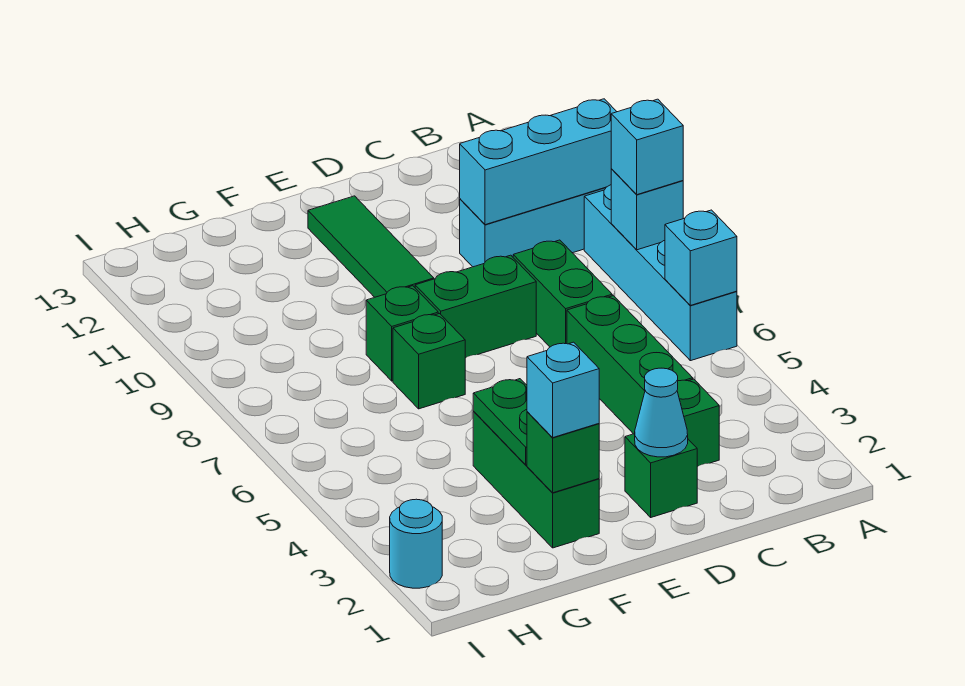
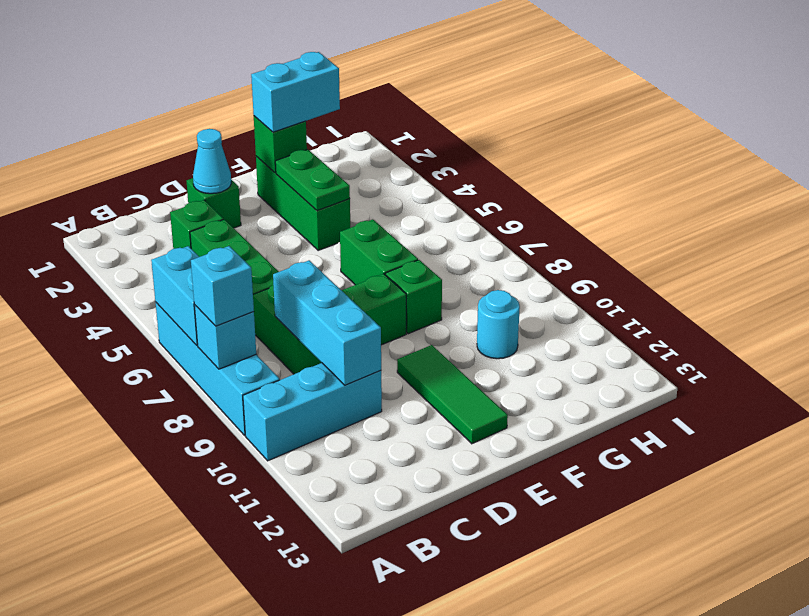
cyan brick A6 level 2 -> cyan brick A6:A7 level 2
cyan brick A10:C10 level 2 -> cyan brick C8:C10 level 2
cyan brick F2 level 3 -> cyan brick F2:G2 level 3
green brick F7 level 1 -> green brick F6:F7 level 1
cyan round brick I2 level 1 -> cyan round brick G10 level 1

